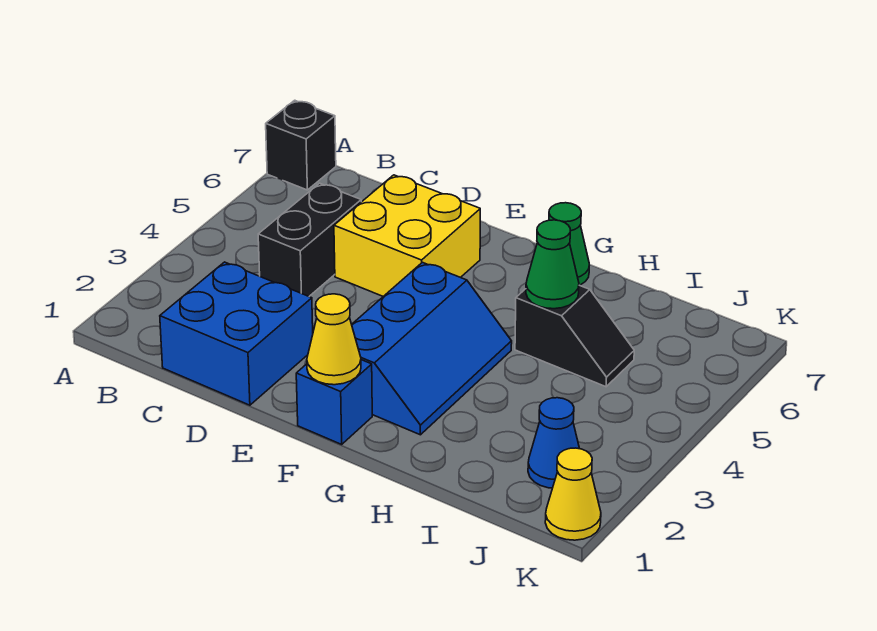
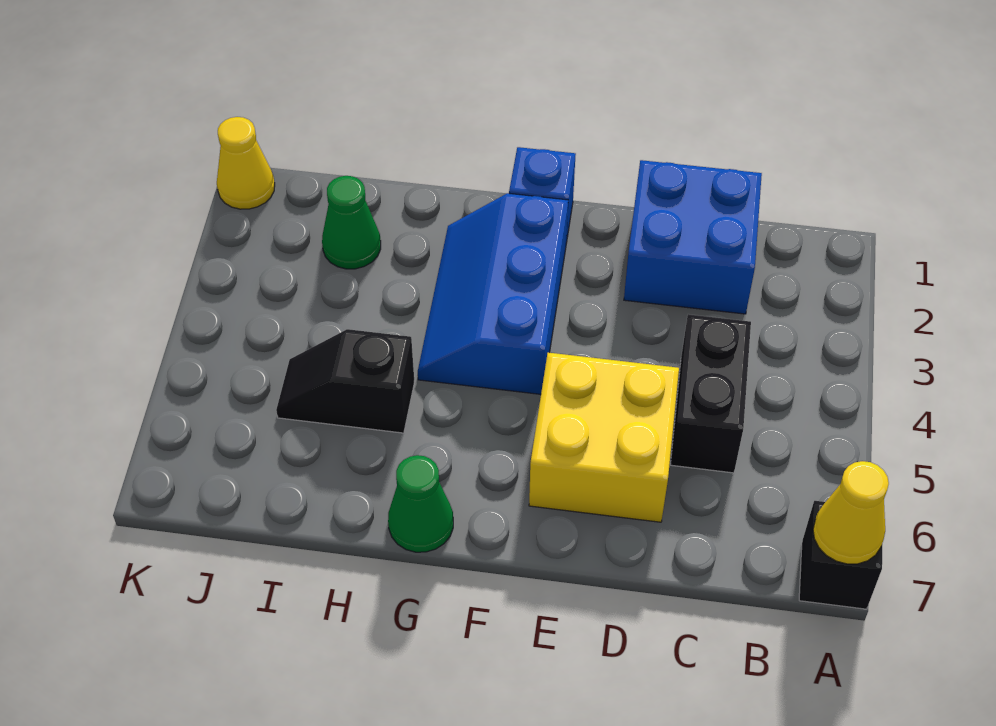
yellow cone F1 level 2 -> yellow cone A7 level 2
green cone H5 level 2 -> green cone I2 level 1
blue cone J2 level 1 -> none

